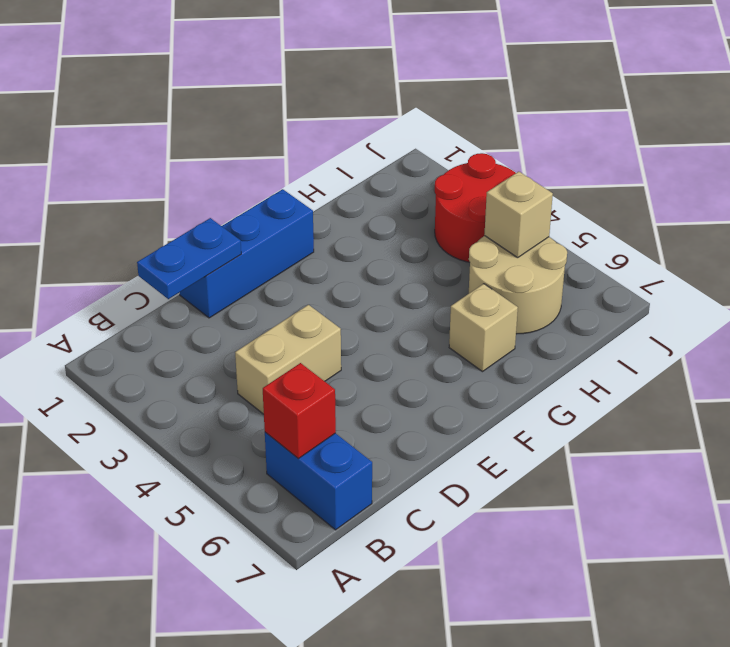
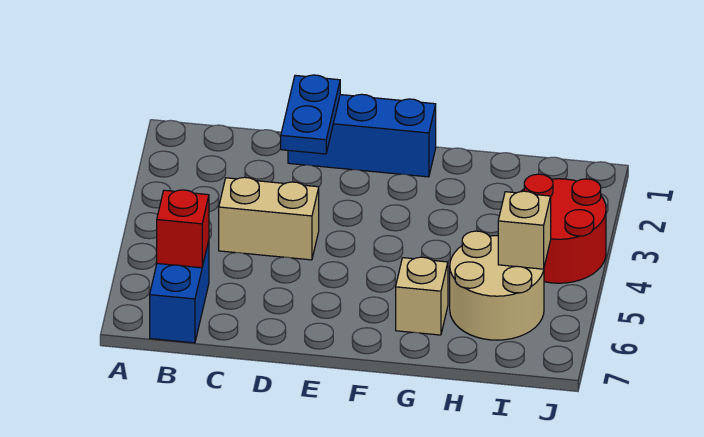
blue plate C1:D1 level 2 -> blue plate D1:D2 level 2

